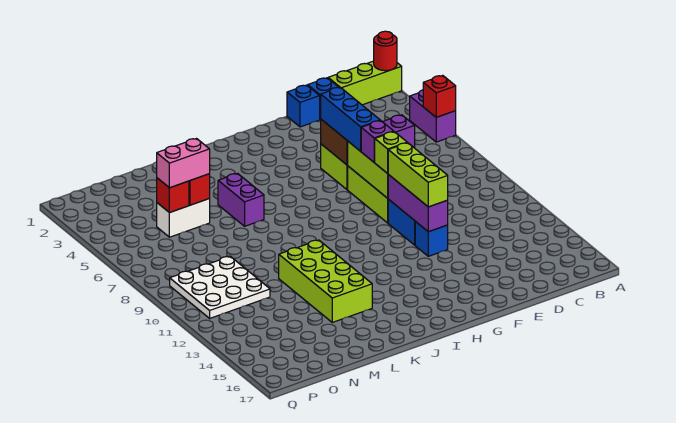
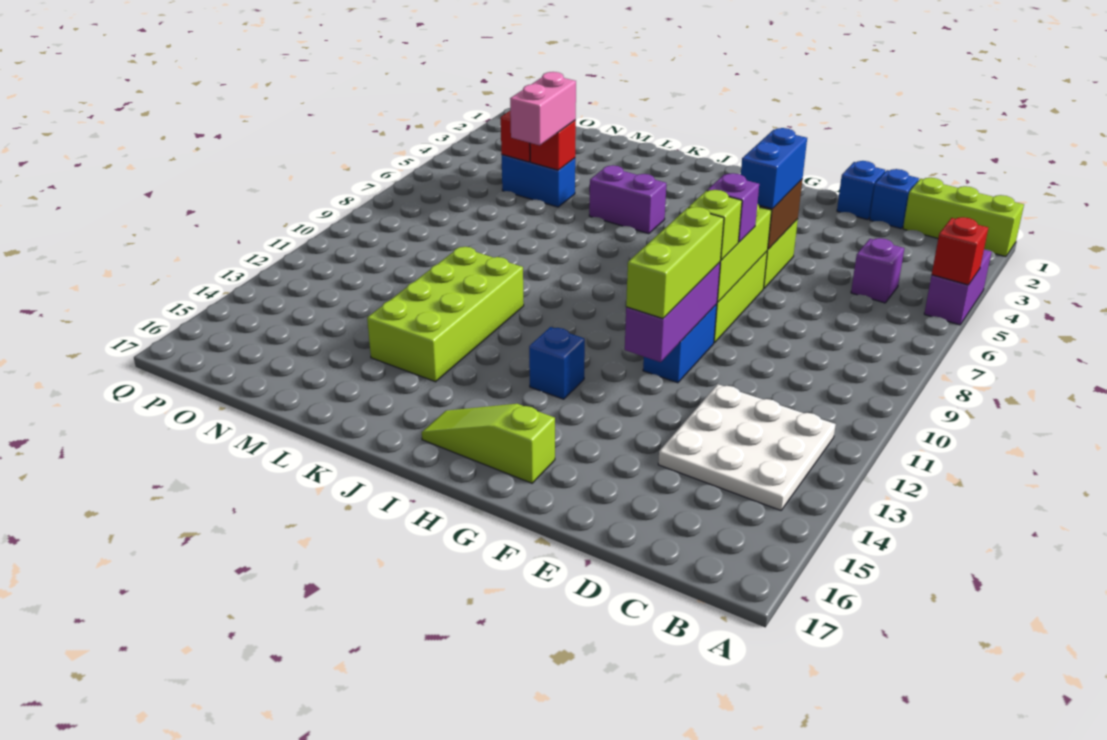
red round brick A1 level 2 -> none
blue brick F5:F7 level 3 -> blue brick F5:F6 level 3
blue brick F12 level 1 -> blue brick H13 level 1
none -> lime slope G16:I16 level 1 top G
purple brick K5:K6 level 1 -> purple brick J5:K5 level 1
white brick M5:N5 level 1 -> blue brick M5:N5 level 1
pink brick M5:N5 level 3 -> pink brick M5:M6 level 3
white plate N9:P11 level 1 -> white plate B12:D14 level 1

